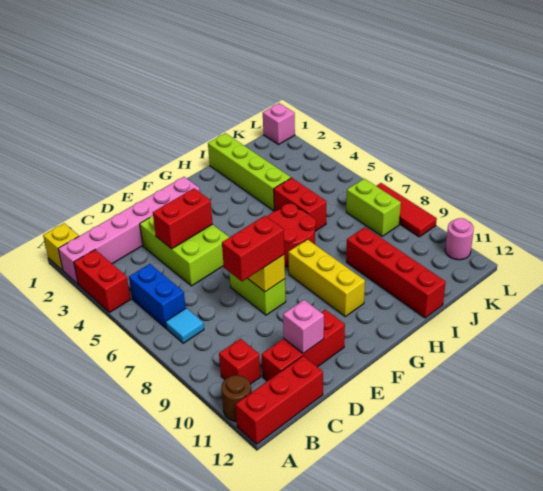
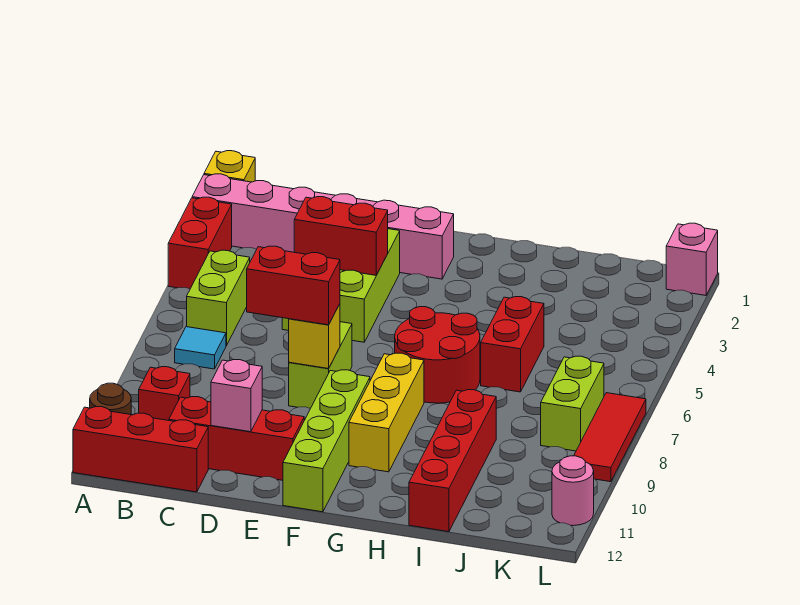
blue brick B5:B6 level 1 -> lime brick B5:B6 level 1
lime brick I1:I4 level 1 -> lime brick F9:F12 level 1

